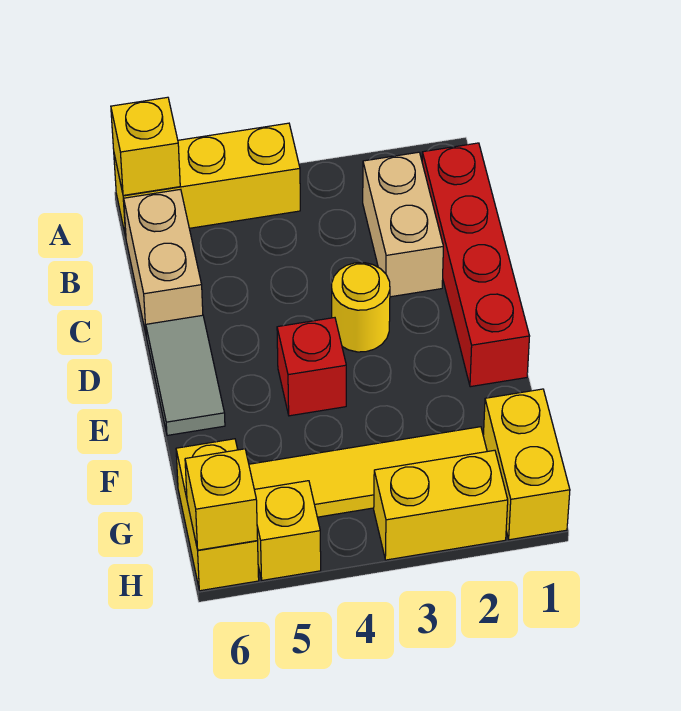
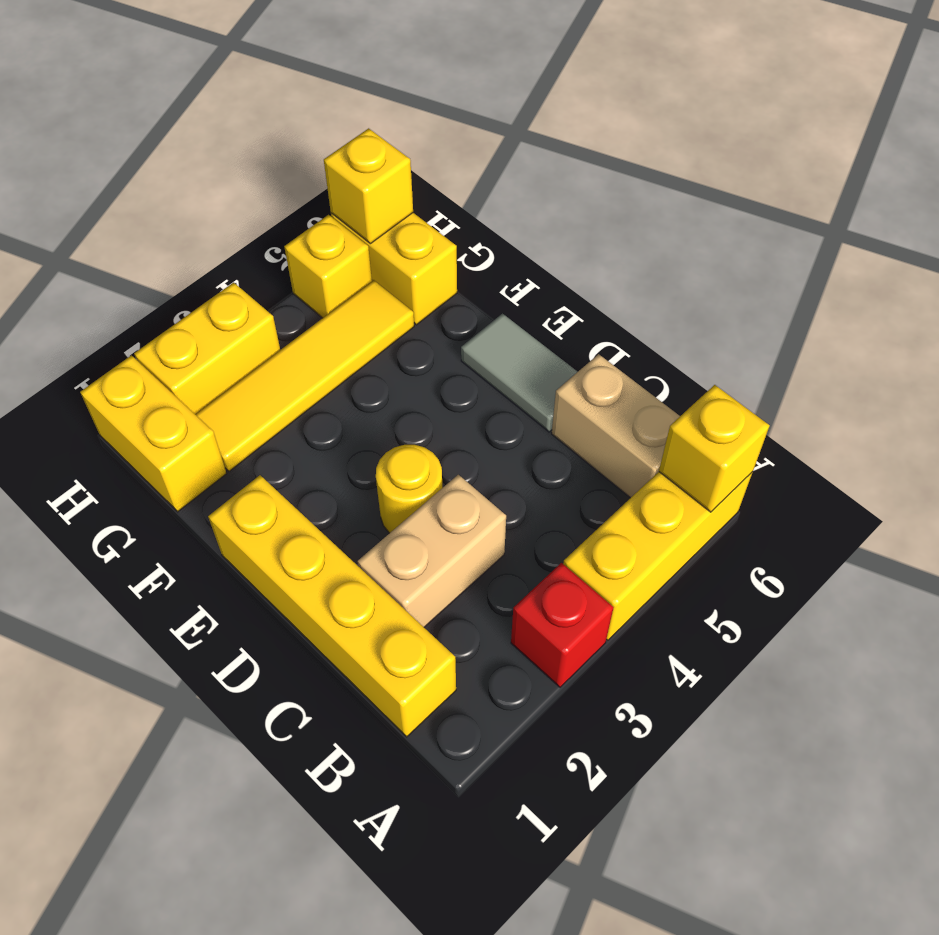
red brick B1:E1 level 1 -> yellow brick B1:E1 level 1
tan brick B2:C2 level 1 -> tan brick C2:C3 level 1
red brick E4 level 1 -> red brick A3 level 1

